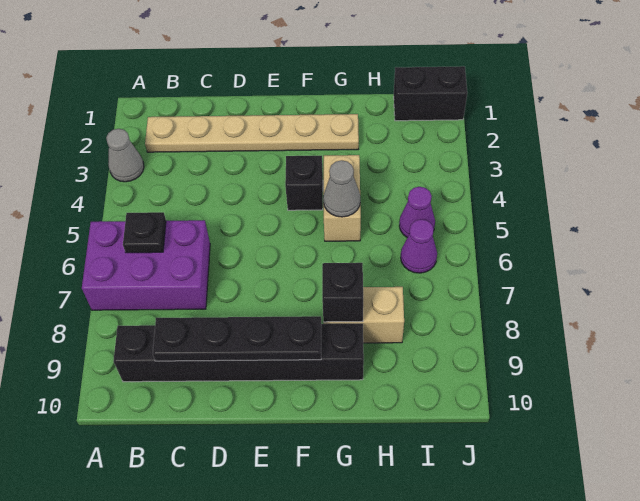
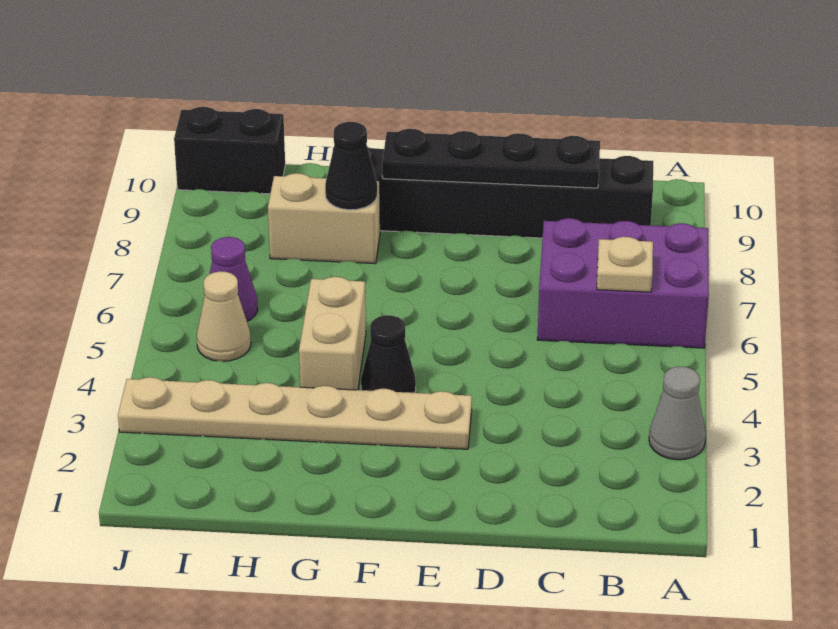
tan plate B2:G2 level 1 -> tan plate E3:J3 level 1
black plate B6 level 2 -> tan plate B6 level 2
black brick F4 level 1 -> black cone F4 level 1
grey cone G5 level 2 -> none
black brick G8 level 2 -> black cone G8 level 2
black brick I1:J1 level 1 -> black brick I10:J10 level 1
purple cone I5 level 1 -> tan cone I5 level 1

